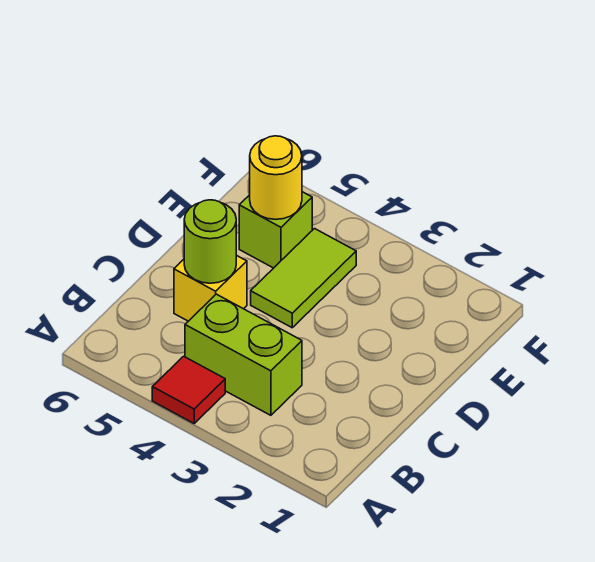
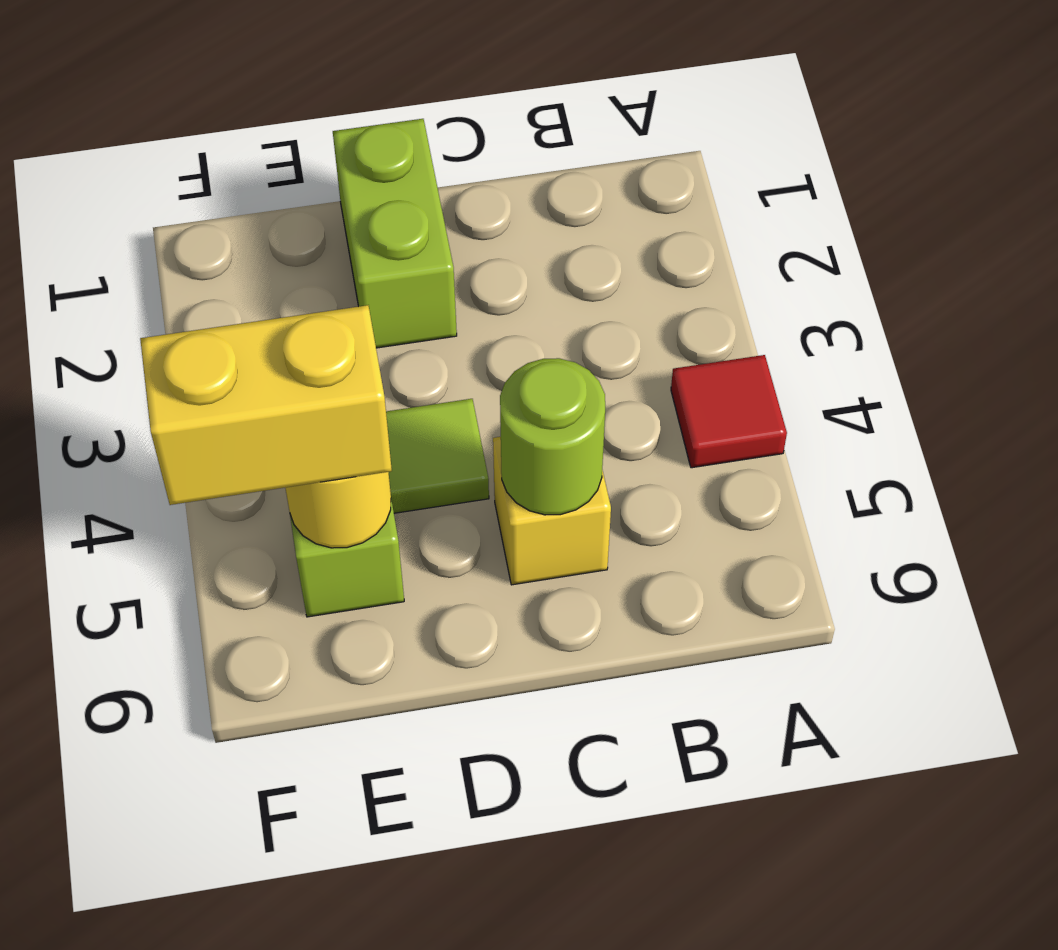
lime brick B3:B4 level 1 -> lime brick D1:D2 level 1
none -> yellow brick E5:F5 level 3

